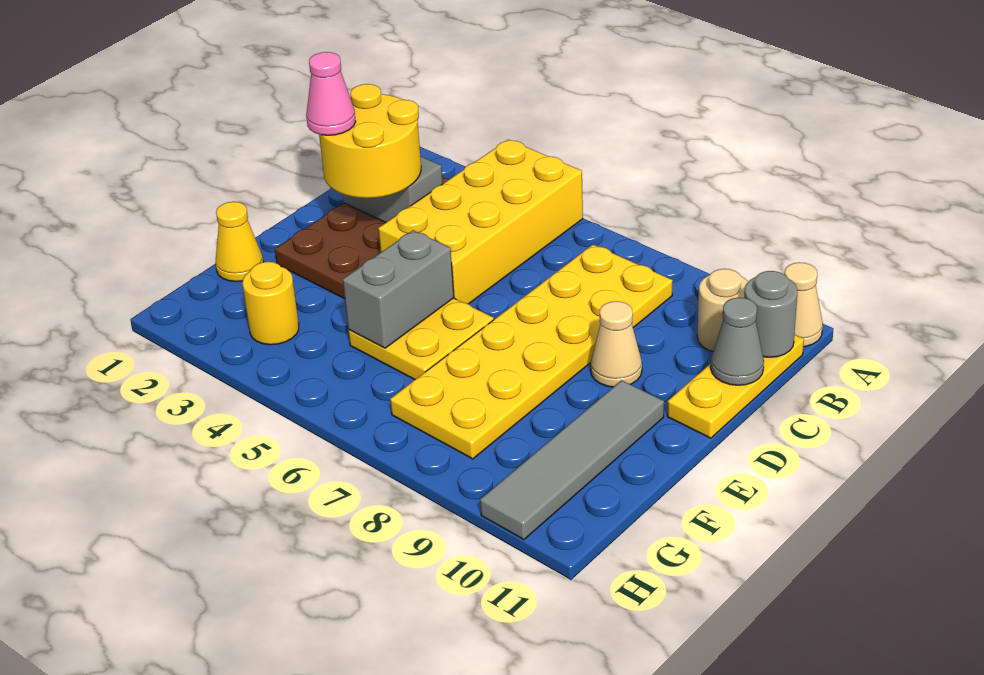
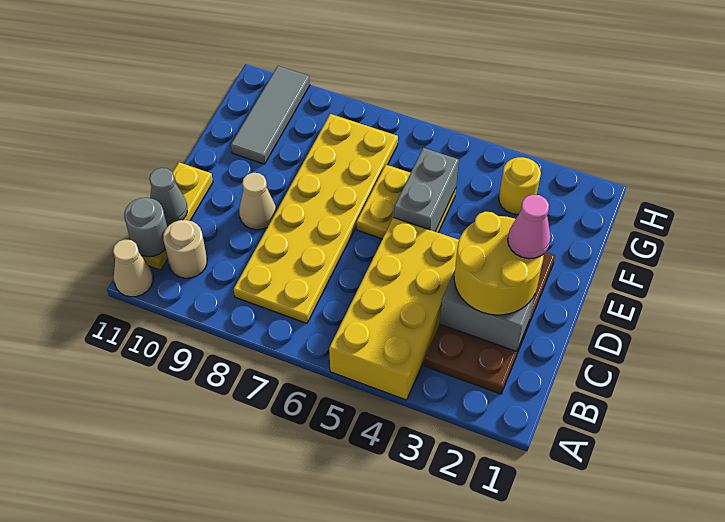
grey tile E10:H10 level 1 -> grey tile F10:H10 level 1
yellow cone F1 level 1 -> none

